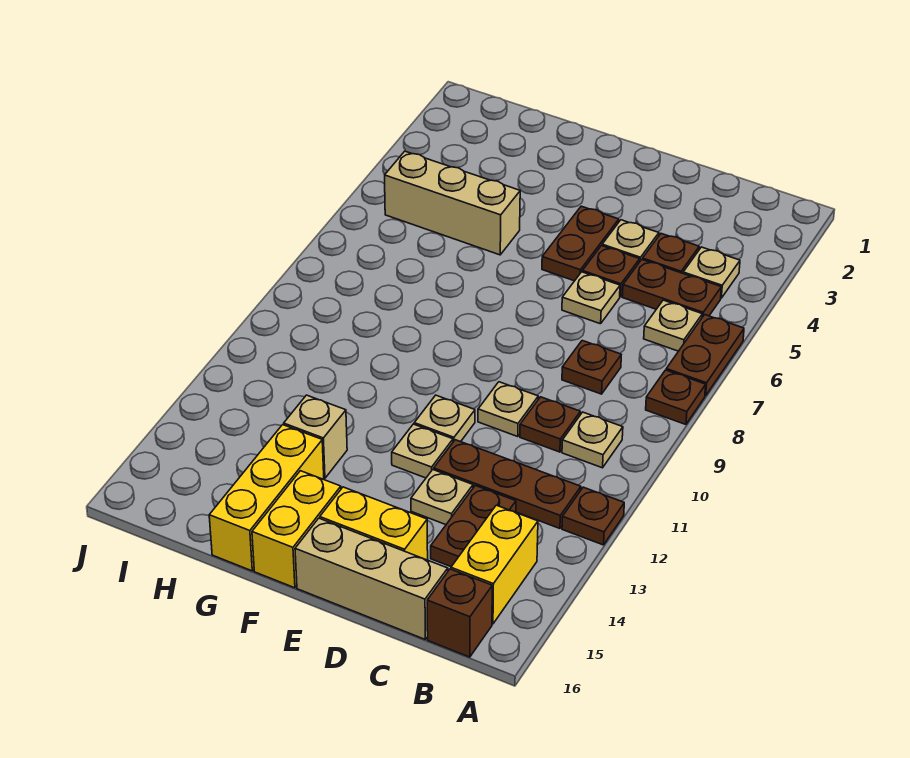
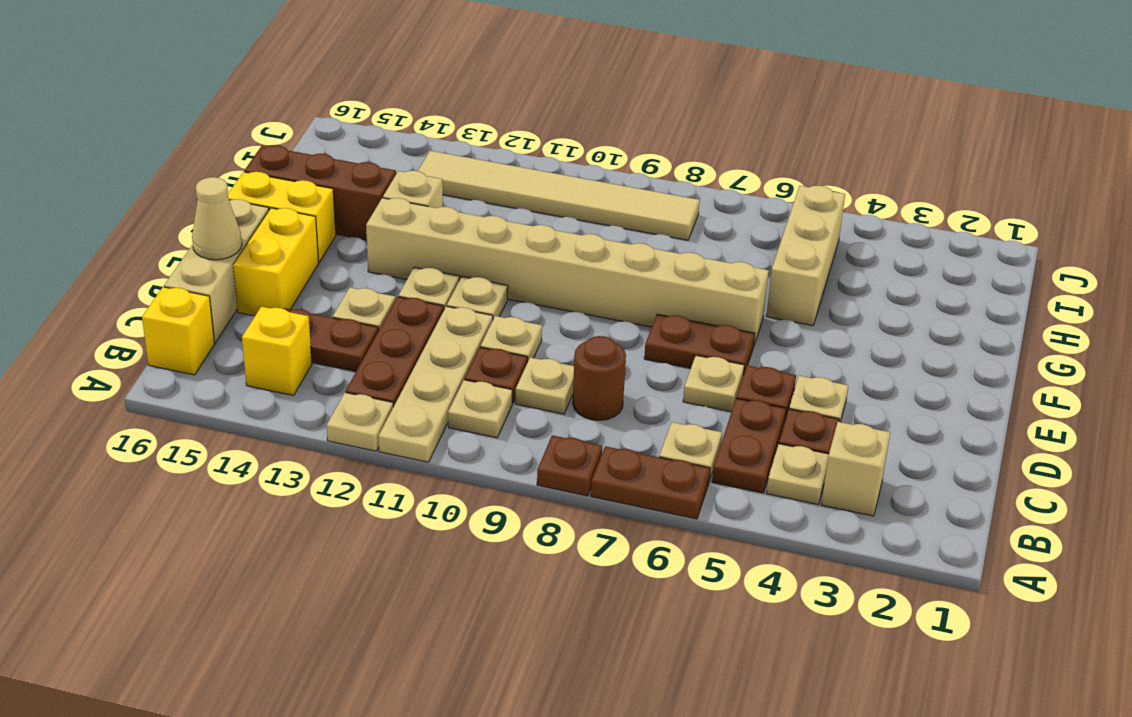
none -> tan plate A11:D11 level 1
brown plate A12 level 1 -> tan plate A12 level 1
none -> tan brick B3 level 1
yellow brick B14:B15 level 1 -> yellow brick B14 level 1
brown brick B16 level 1 -> yellow brick B16 level 1
brown plate C8 level 1 -> brown round brick C8 level 1
none -> tan plate C9 level 1
none -> tan cone D16 level 2
brown plate E4:E5 level 1 -> brown plate E6:E7 level 1
none -> tan brick F6:F13 level 1
yellow brick G14:G16 level 1 -> brown brick G14:G16 level 1
none -> tan tile I8:I13 level 1

